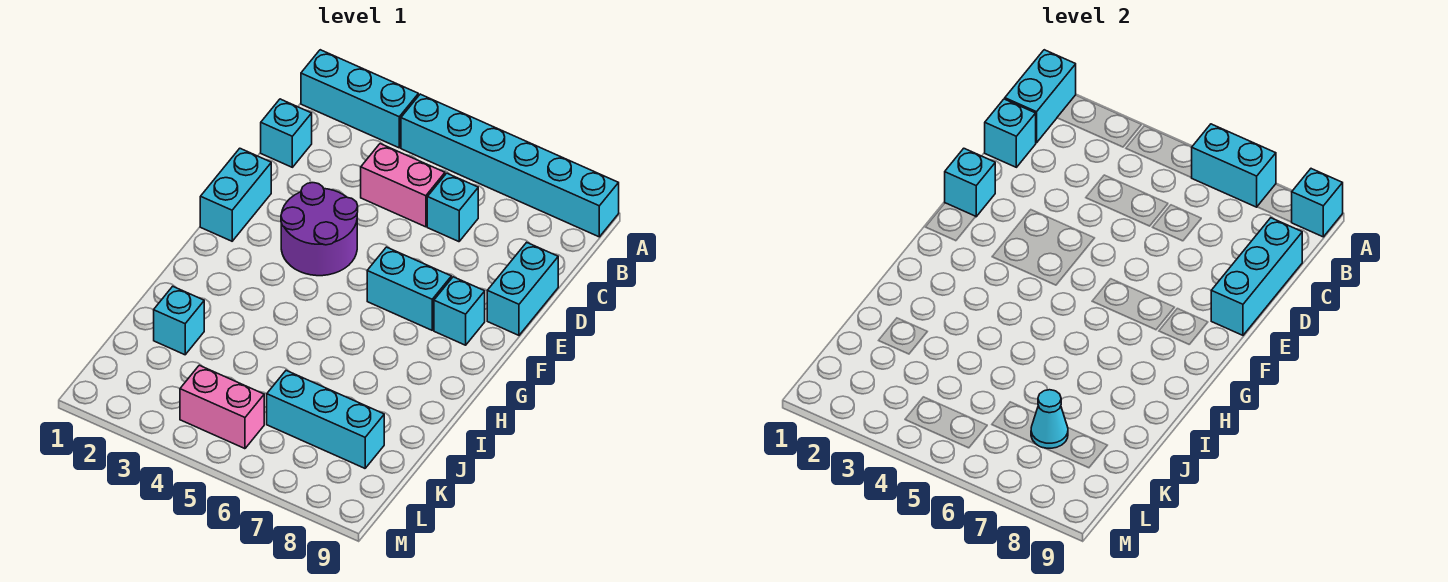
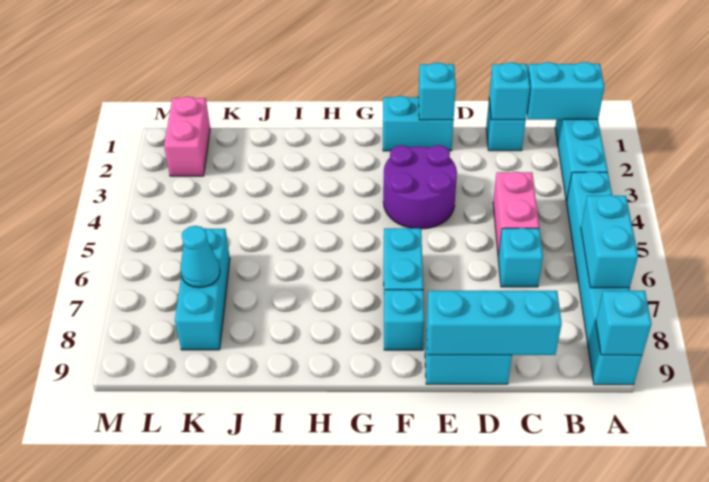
cyan brick J2 level 1 -> none
pink brick L4:L5 level 1 -> pink brick L1:L2 level 1

